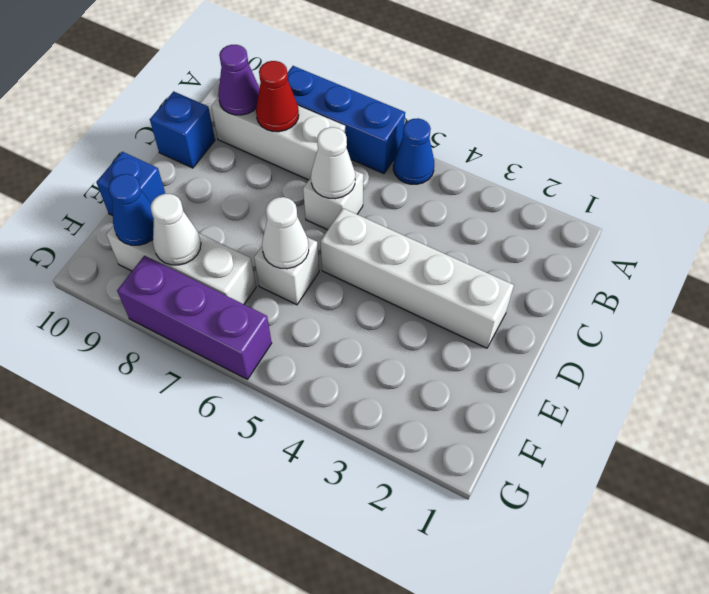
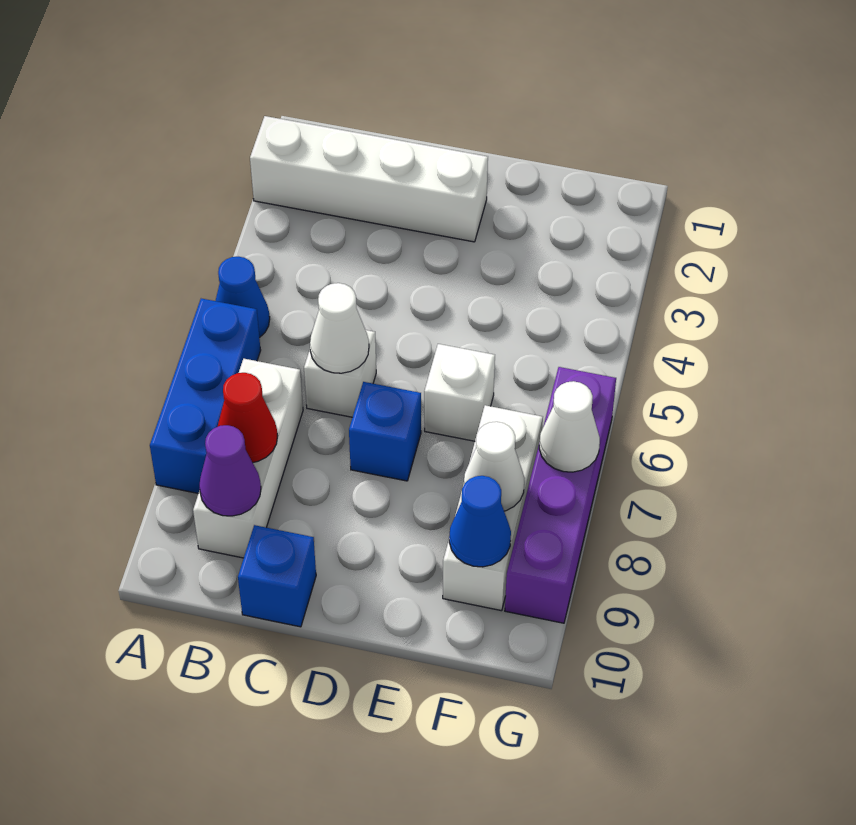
white brick D2:D5 level 1 -> white brick A2:D2 level 1
white cone E6 level 2 -> white cone G7 level 2
blue brick E10 level 1 -> blue brick D7 level 1
purple brick G6:G8 level 1 -> purple brick G6:G9 level 1

